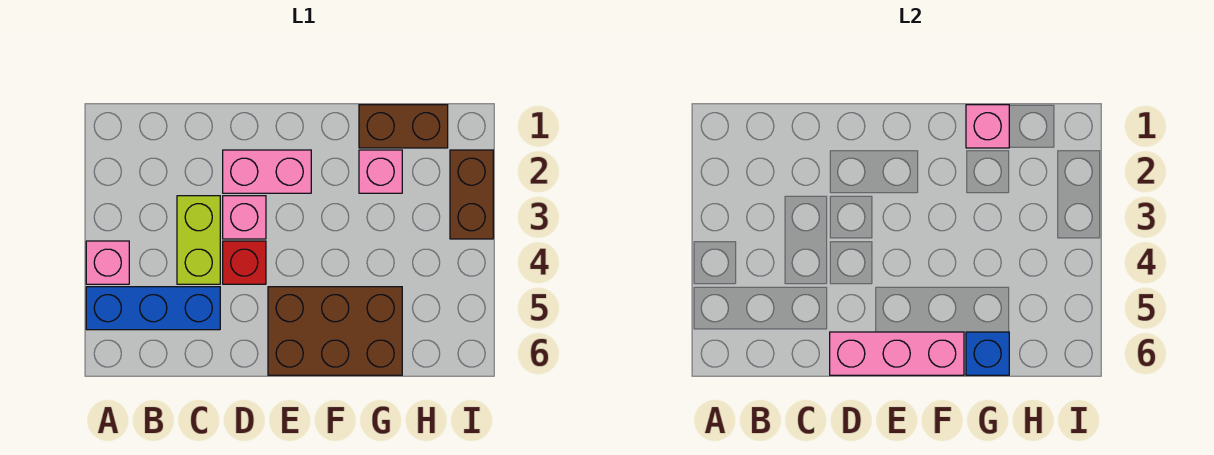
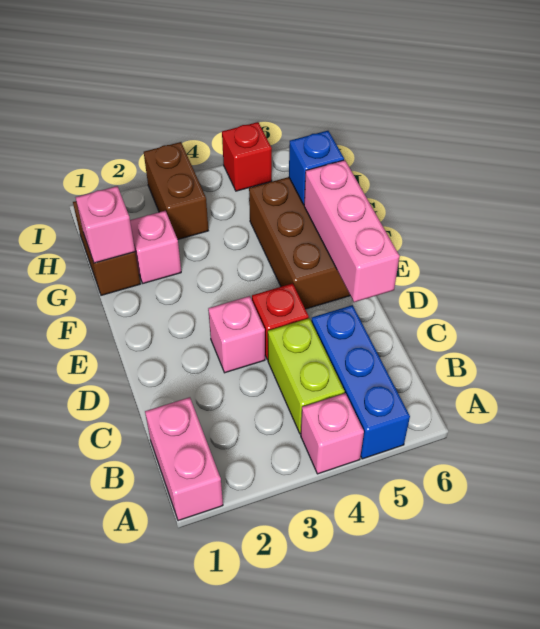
lime brick C3:C4 level 1 -> lime brick B4:C4 level 1
pink brick D2:E2 level 1 -> pink brick A1:B1 level 1
brown brick I2:I3 level 1 -> brown brick H3:I3 level 1
none -> red brick I5 level 1

